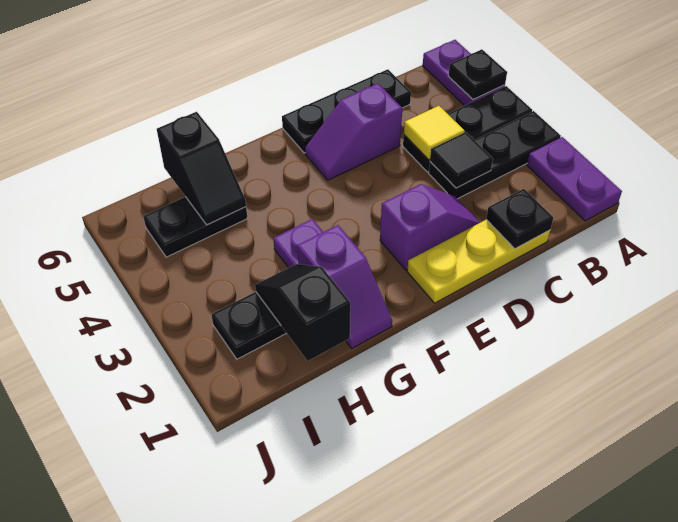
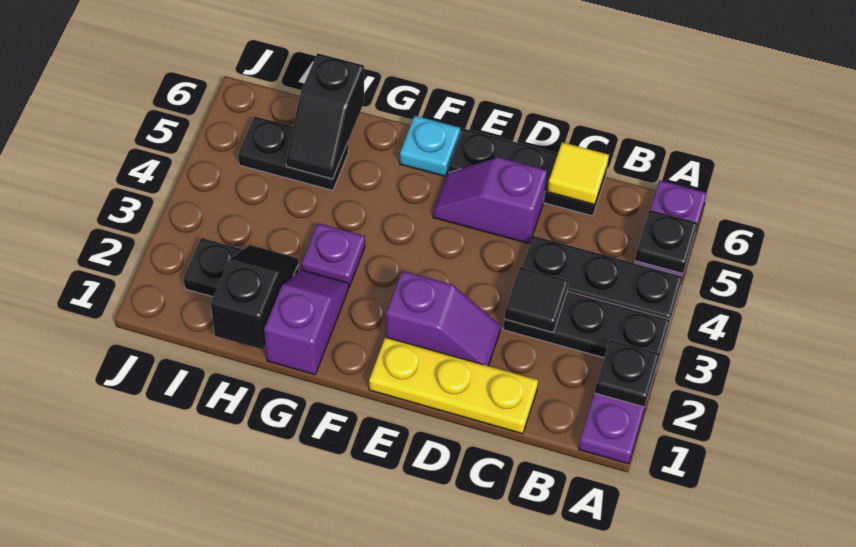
black plate C1 level 2 -> black plate A2 level 2
yellow tile C4 level 2 -> yellow tile C6 level 2
none -> cyan plate F6 level 1
purple slope G1:G2 level 1 top 2 -> purple slope G1:G2 level 1 top 1

